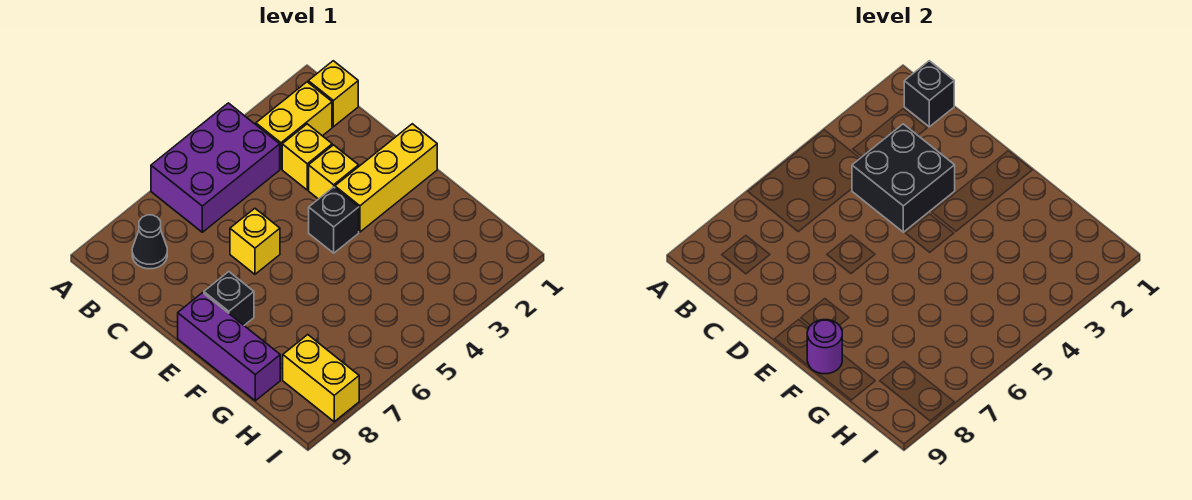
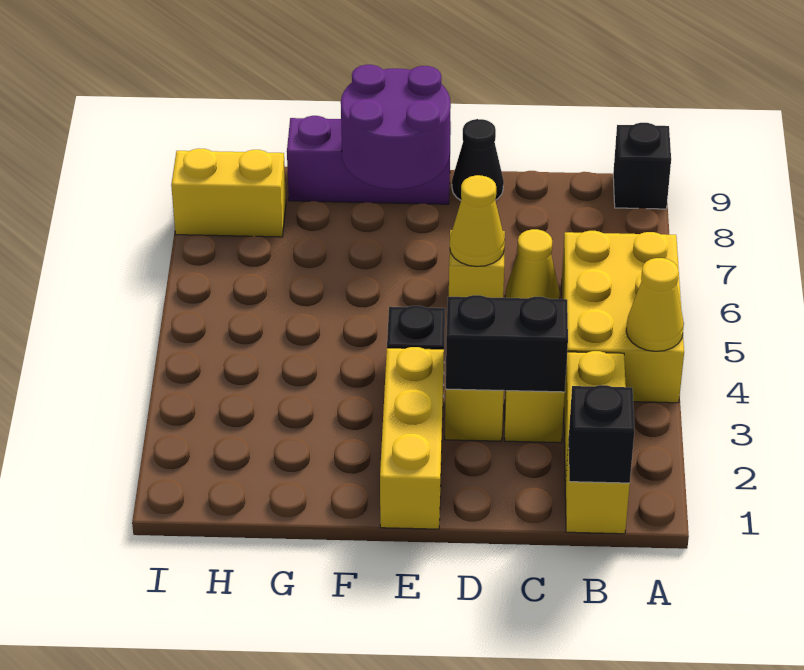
purple brick A4:B6 level 1 -> yellow brick A4:B6 level 1
none -> yellow cone A4 level 2
black cone B8 level 1 -> black cone D9 level 1
black brick C3:D4 level 2 -> black brick C3:D3 level 2
none -> yellow cone C6 level 1
none -> yellow cone D6 level 2
black brick E8 level 1 -> black brick A9 level 1
purple round brick F9 level 2 -> purple round brick E8:F9 level 2

